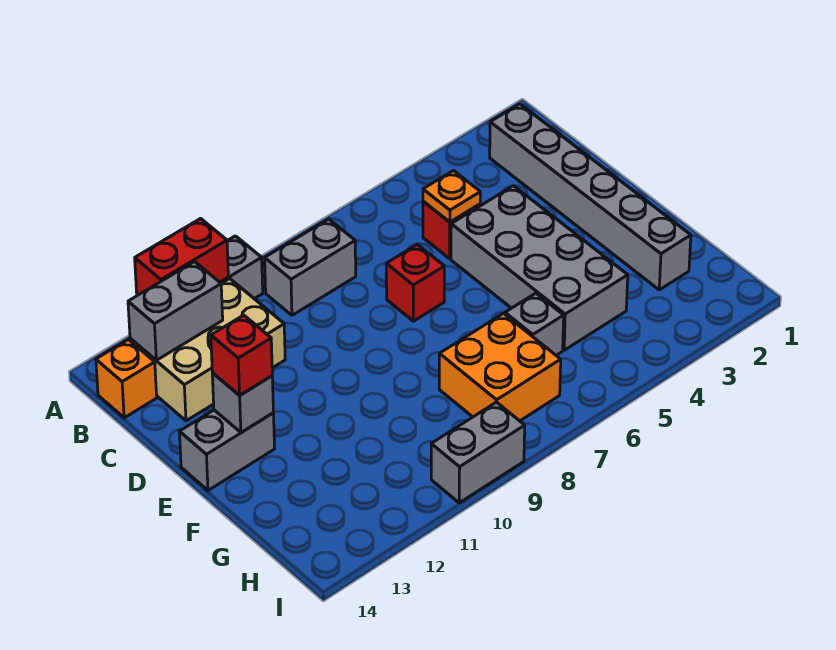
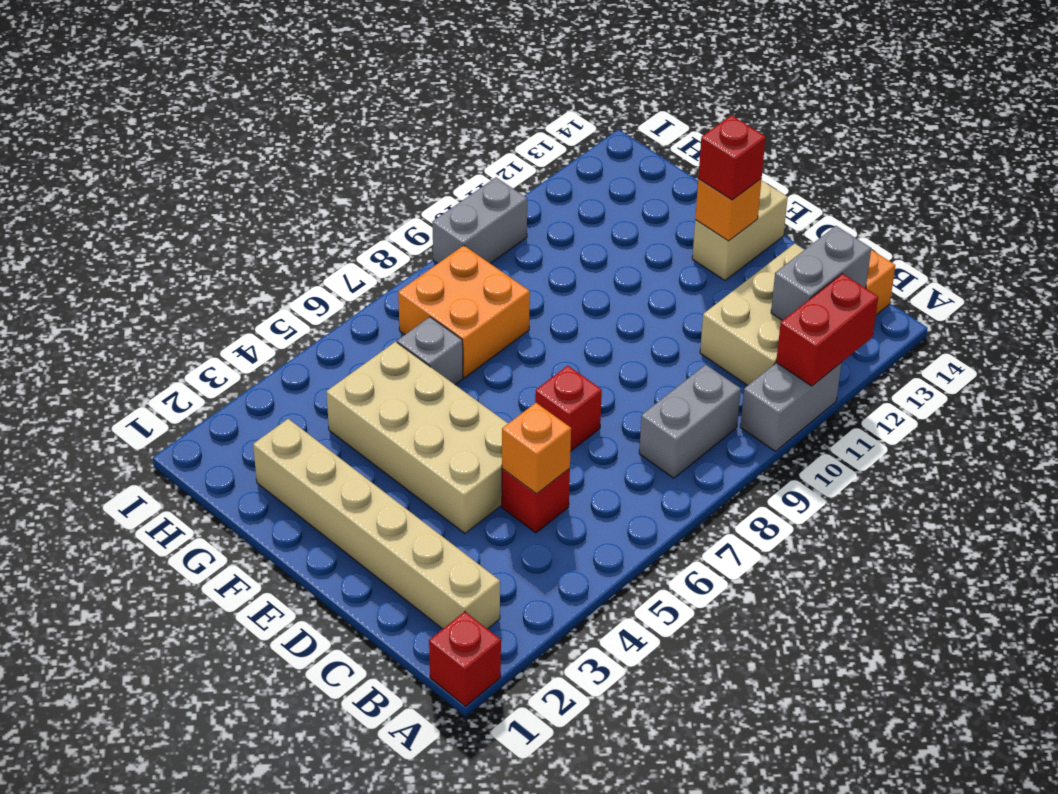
none -> red brick A1 level 1
grey brick B2:G2 level 1 -> tan brick B2:G2 level 1
orange plate C5 level 2 -> orange brick C5 level 2
grey brick D4:G5 level 1 -> tan brick D4:G5 level 1
grey brick E13:E14 level 1 -> tan brick E13:E14 level 1
grey brick E13 level 2 -> orange brick E13 level 2

